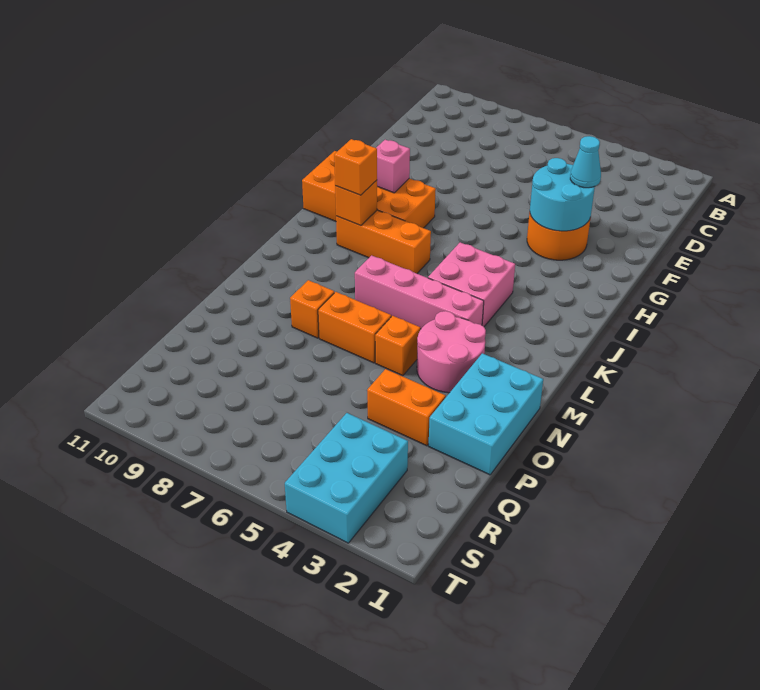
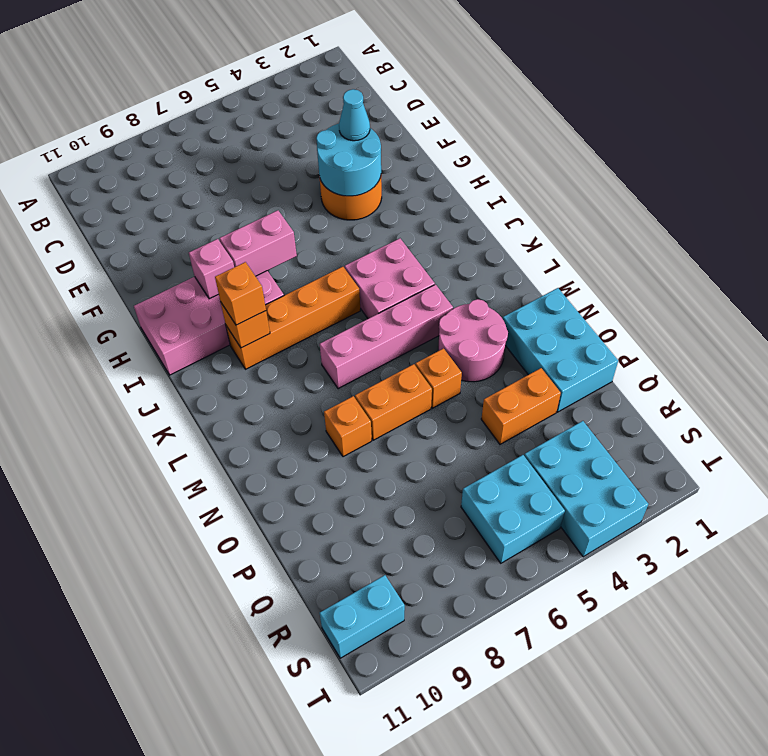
none -> pink brick H7:H8 level 2
orange brick H8:I11 level 1 -> pink brick H8:I11 level 1
orange brick J7:J9 level 1 -> orange brick J6:J9 level 1
none -> cyan brick R5:S6 level 1
none -> cyan brick S10:S11 level 1

